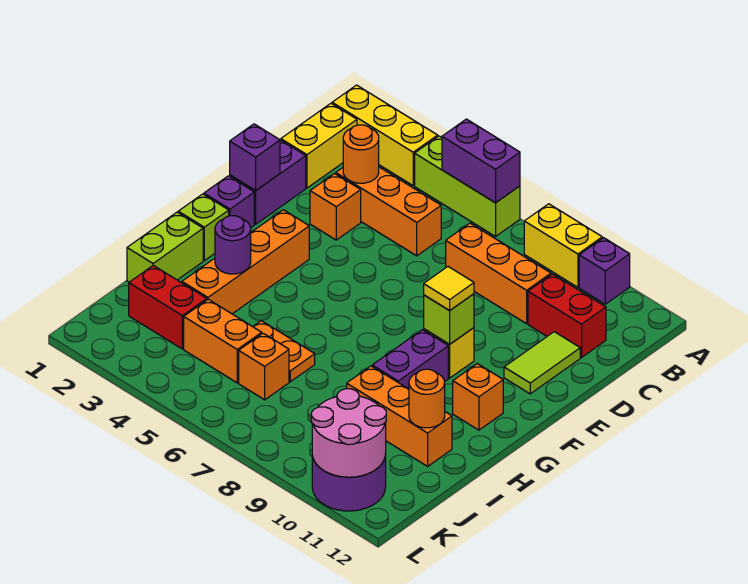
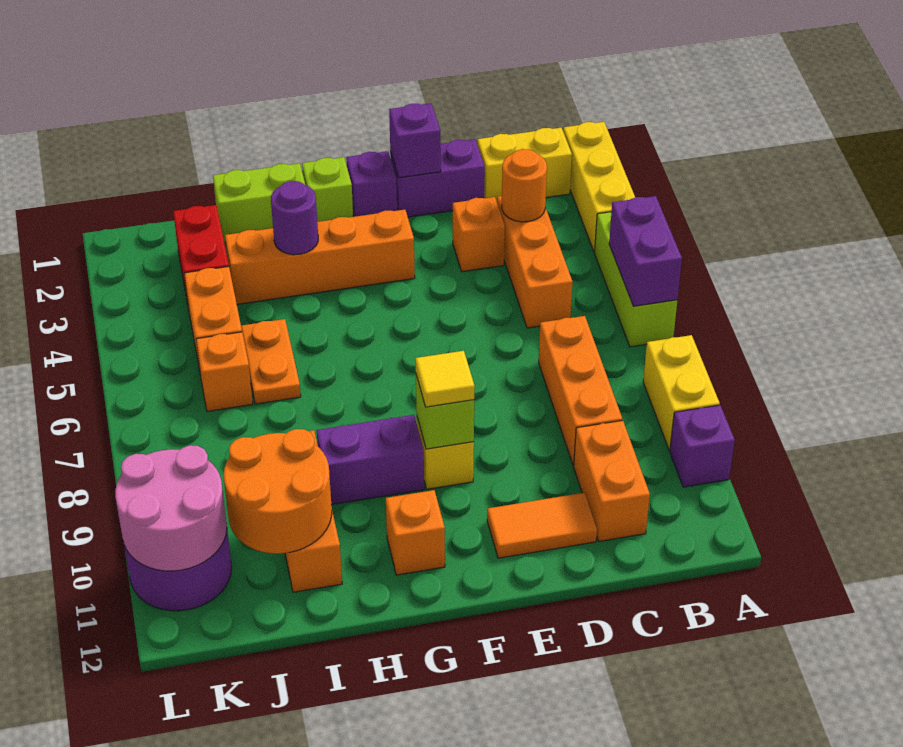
red brick C10:C11 level 1 -> orange brick C10:C11 level 1
lime tile D11:E11 level 1 -> orange tile D11:E11 level 1
orange round brick I11 level 2 -> orange round brick I10:J11 level 2

